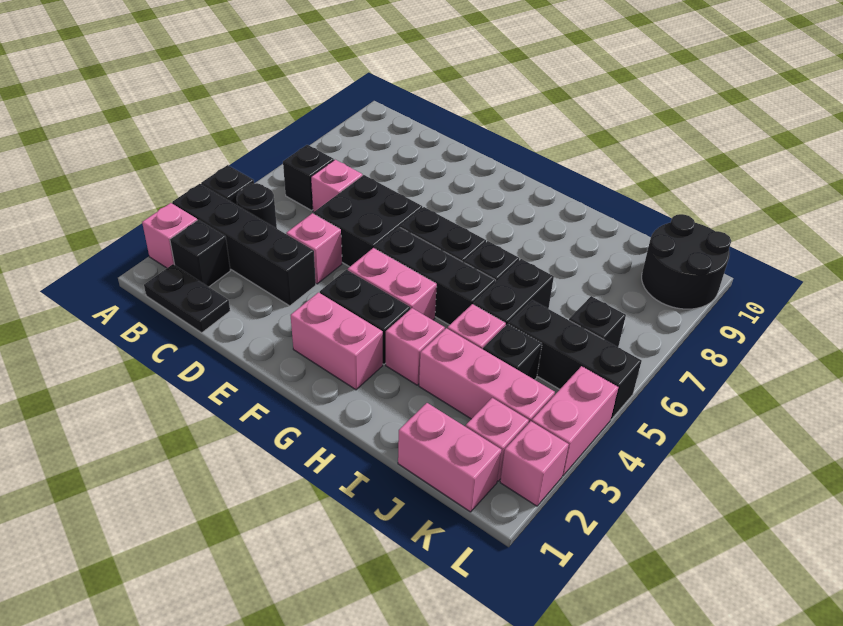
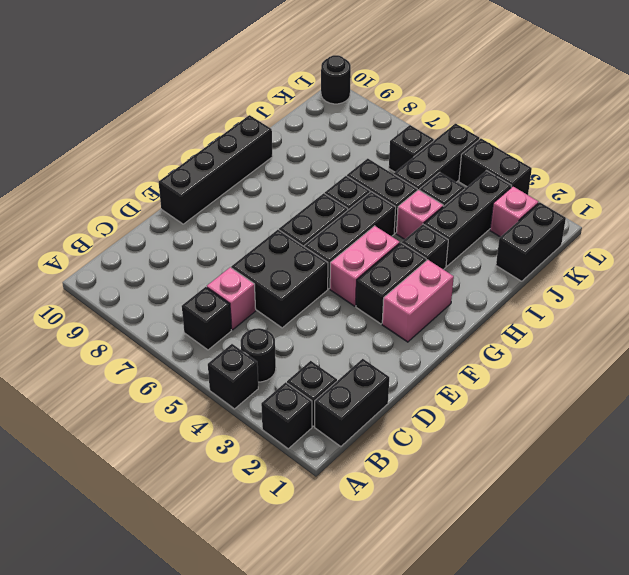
pink brick A2 level 1 -> black brick A2 level 1
black brick A3:D3 level 1 -> black brick E10:H10 level 1
black plate B1:C1 level 1 -> black brick B1:C1 level 1
pink brick D4 level 1 -> none
pink brick H3 level 1 -> black brick H3 level 1
pink brick I3:K3 level 1 -> black brick I3:K3 level 1
pink brick J1:K1 level 1 -> black brick J1:K1 level 1
black round brick K9:L10 level 1 -> black round brick L10 level 1
pink brick L2 level 1 -> none
pink brick L3:L4 level 1 -> black brick L3:L4 level 1

